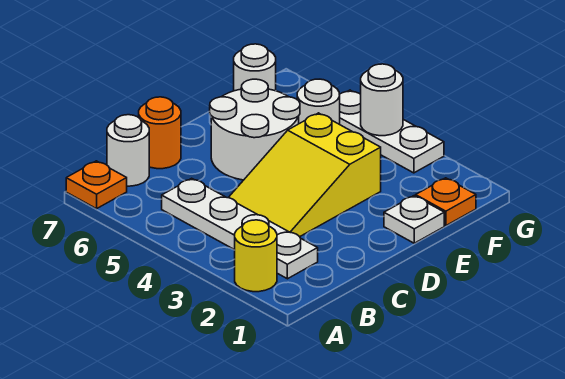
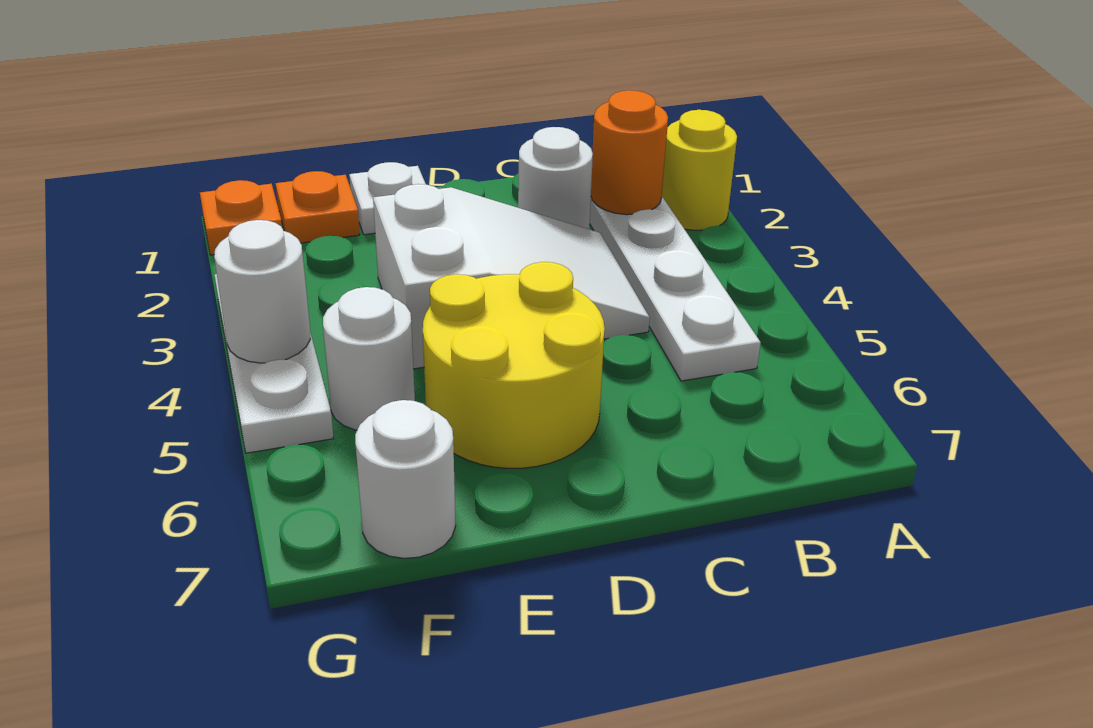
orange plate A7 level 1 -> orange plate G1 level 1
white round brick B7 level 1 -> white round brick C2 level 1
yellow slope C3:E4 level 1 top E -> white slope C3:E4 level 1 top E
orange round brick C7 level 1 -> orange round brick B2 level 2
white round brick D5:E6 level 1 -> yellow round brick D5:E6 level 1

